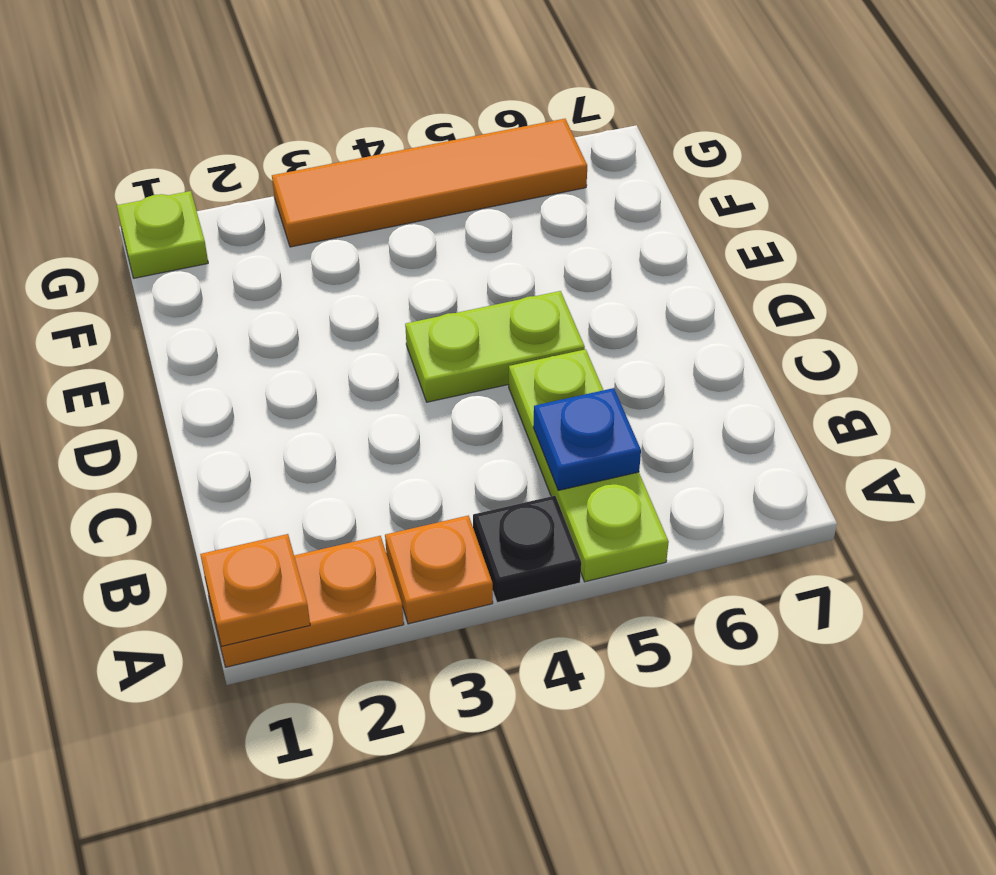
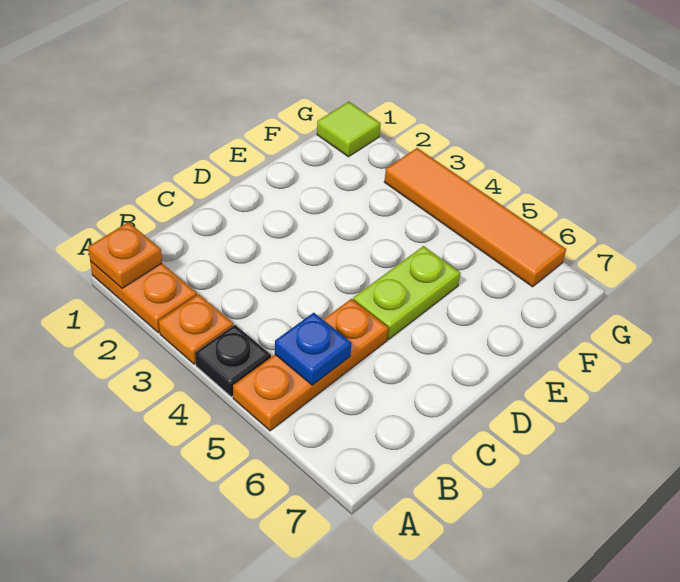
lime plate A5:C5 level 1 -> orange plate A5:C5 level 1
lime plate D4:D5 level 1 -> lime plate D5:E5 level 1
lime plate G1 level 1 -> lime tile G1 level 1

